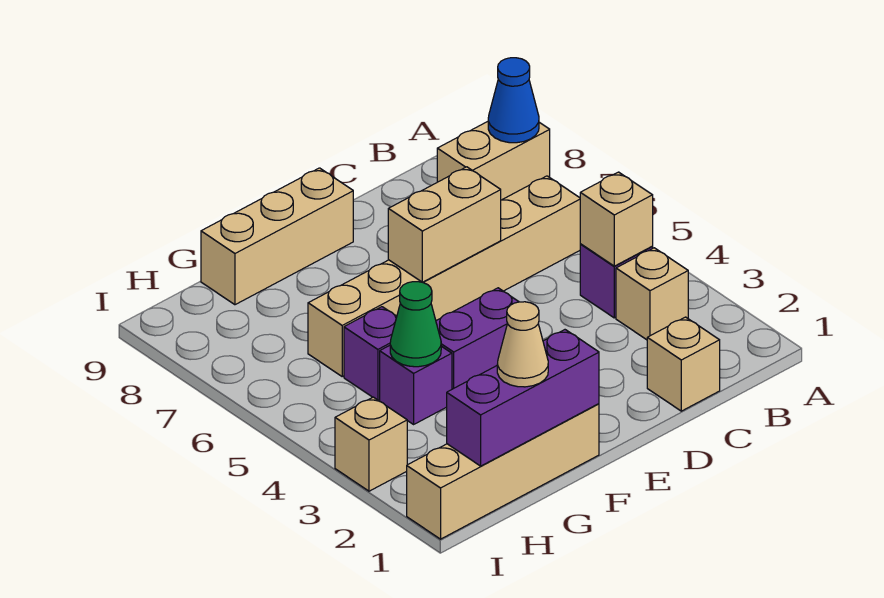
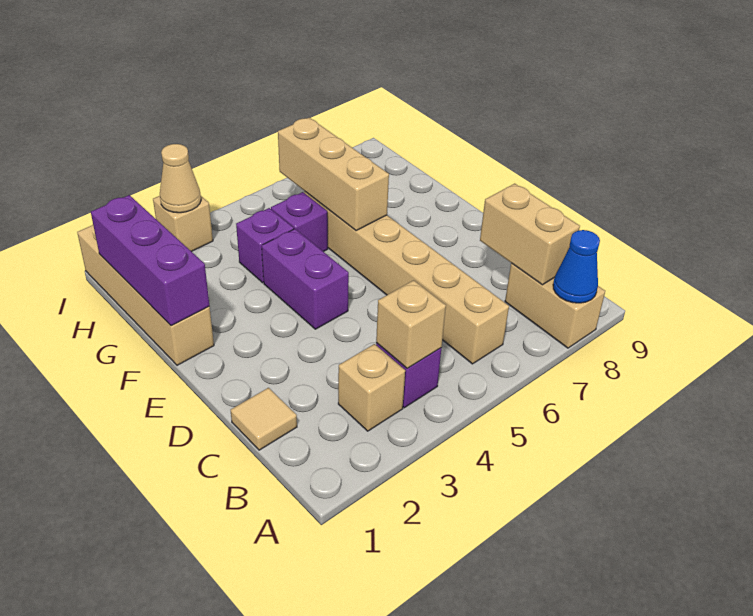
tan brick C1 level 1 -> tan tile C1 level 1
tan brick D6:E6 level 2 -> tan brick B8:C8 level 2
tan brick E9:G9 level 1 -> tan brick F6:H6 level 2
tan cone G1 level 3 -> tan cone I3 level 2
green cone G4 level 2 -> none

